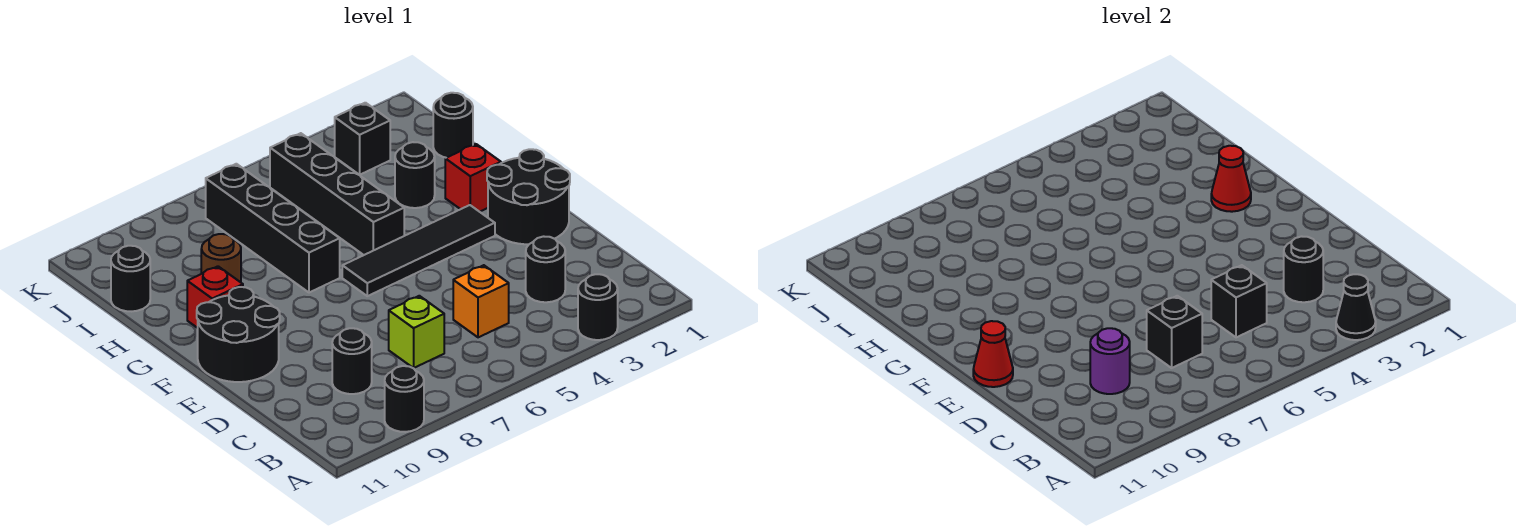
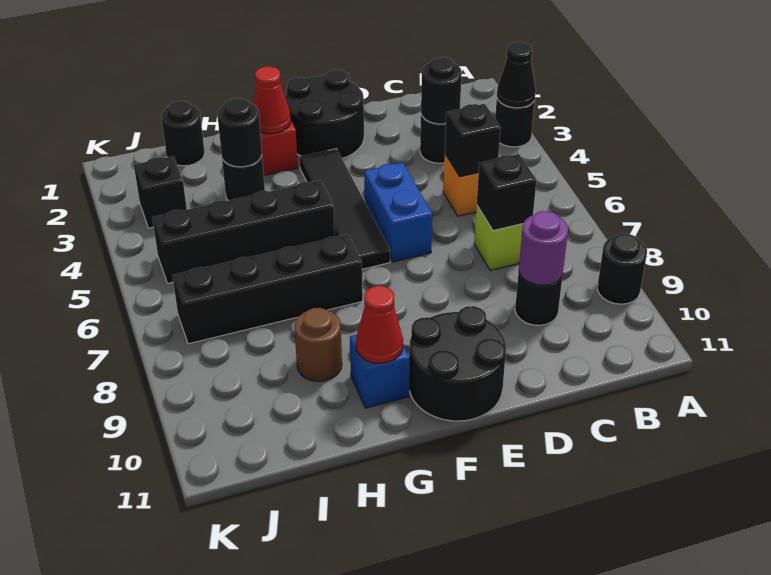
none -> blue brick E5:E6 level 1
red cone E11 level 2 -> red cone G10 level 2
red brick G10 level 1 -> blue brick G10 level 1
black round brick I11 level 1 -> black round brick H3 level 2

